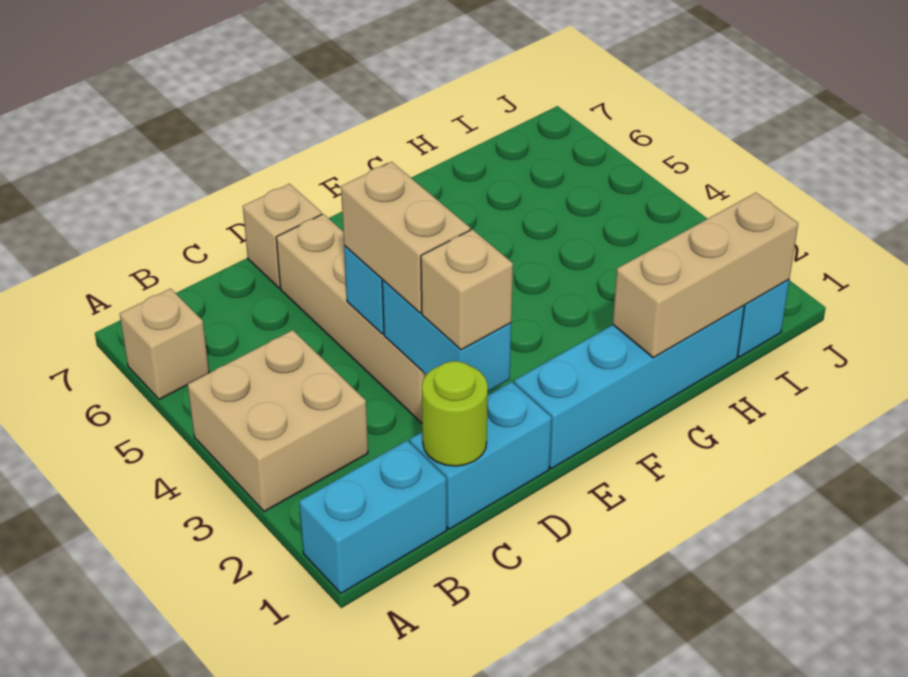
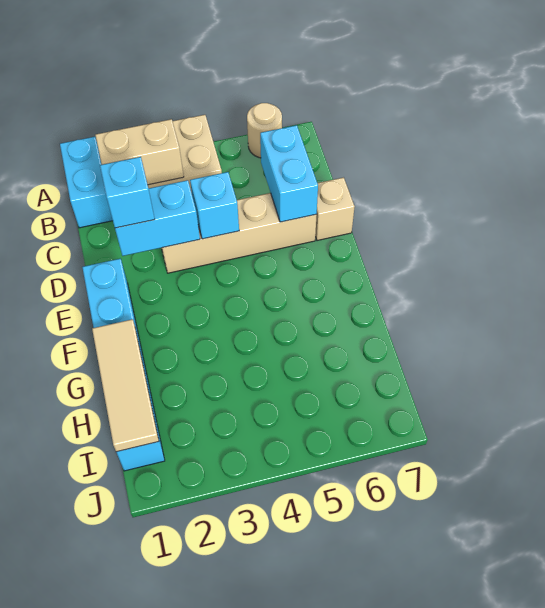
tan brick A6 level 1 -> tan round brick A6 level 1
cyan brick C1:D1 level 1 -> cyan brick C6:D6 level 2
lime round brick C1 level 2 -> none
tan brick D2 level 3 -> cyan brick D2 level 3
tan brick D3:D4 level 3 -> tan brick B2:B3 level 2
tan brick G1:I1 level 2 -> tan tile G1:I1 level 2

